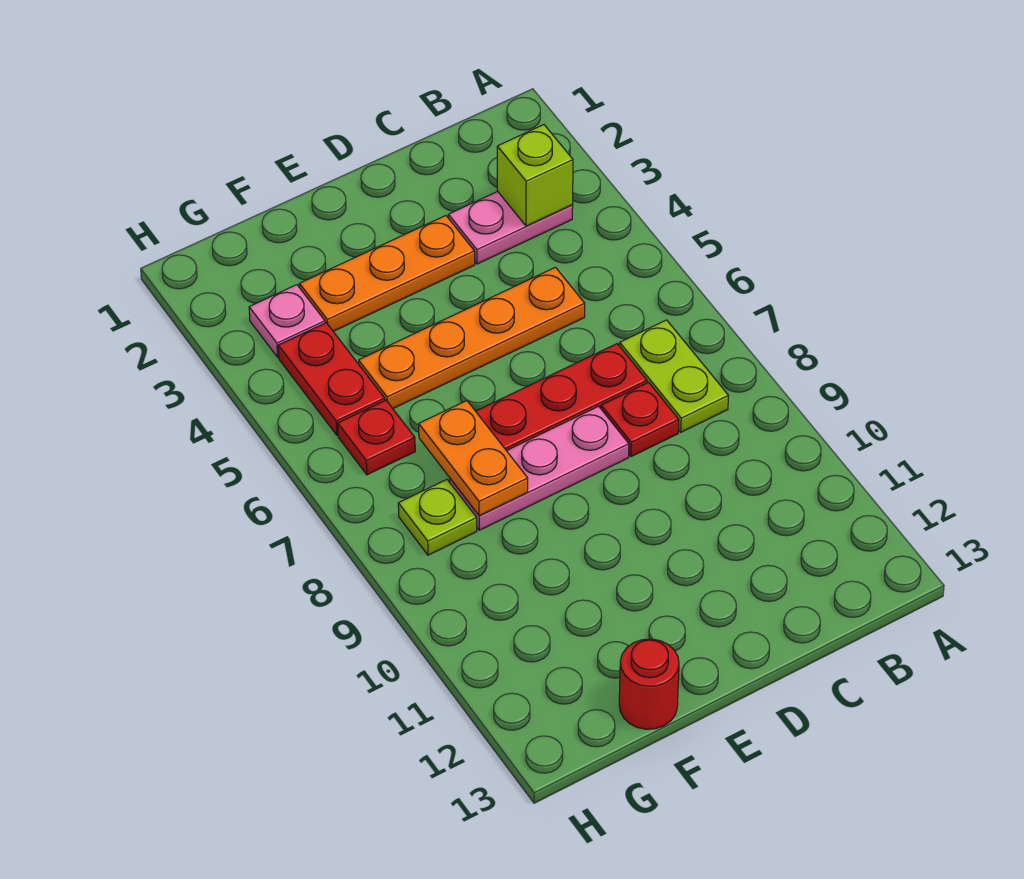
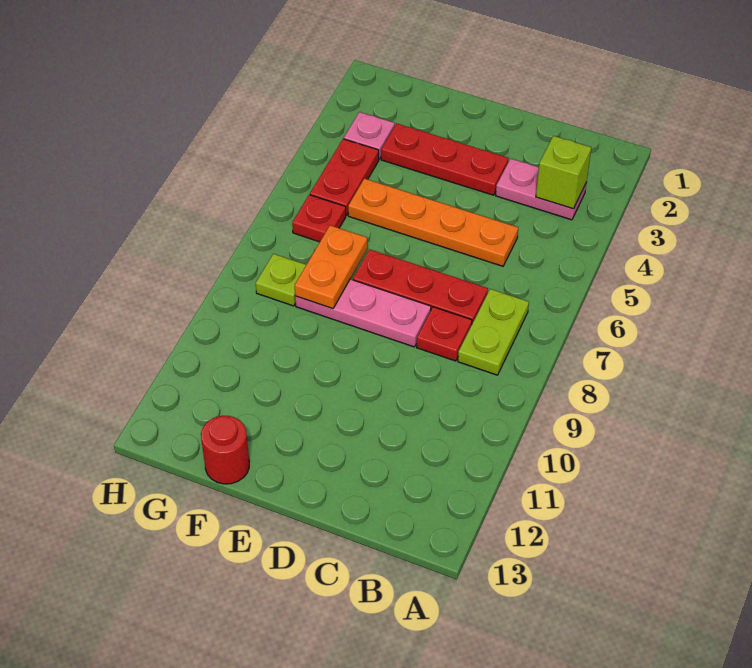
orange plate D3:F3 level 1 -> red plate D3:F3 level 1

